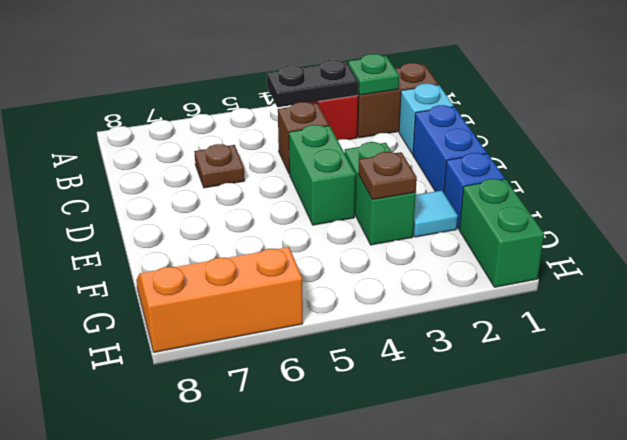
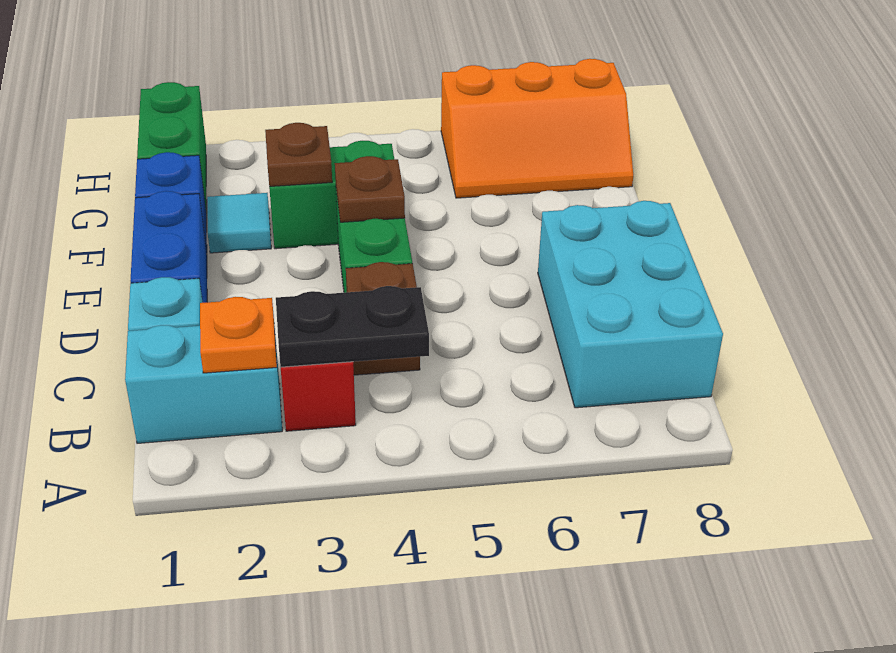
brown brick B1:B2 level 1 -> cyan brick B1:B2 level 1
green plate B2 level 2 -> orange plate B2 level 2
none -> cyan brick B7:D8 level 1
brown plate C6 level 1 -> brown plate E4 level 2
green brick E3:F3 level 1 -> green brick F3:F4 level 1

